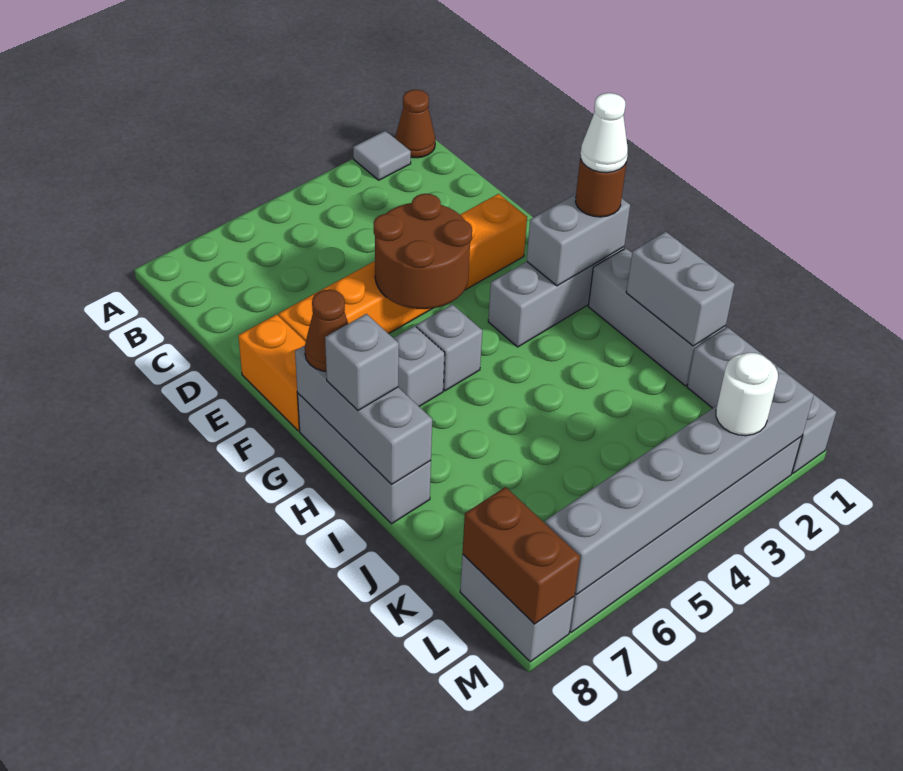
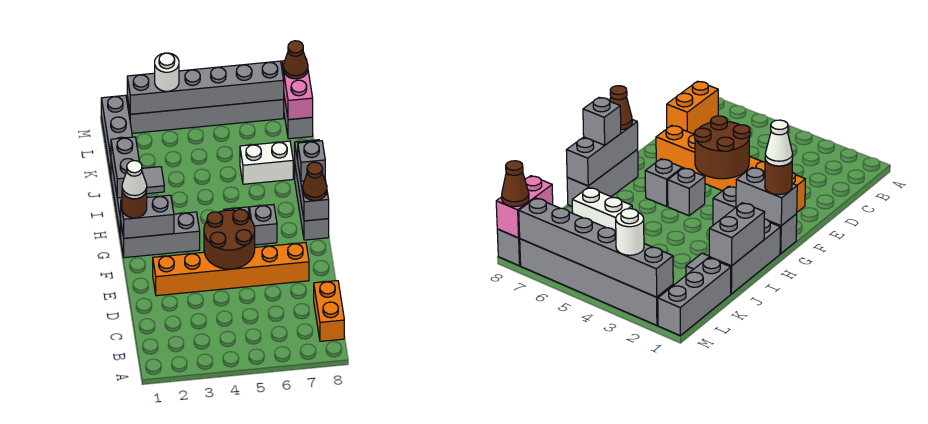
brown cone A1 level 1 -> brown cone M8 level 3
grey tile A2 level 1 -> grey tile J2 level 1
orange brick E8:F8 level 1 -> orange brick B8:C8 level 1
none -> white brick J6:J7 level 1
brown brick L8:M8 level 2 -> pink brick L8:M8 level 2

